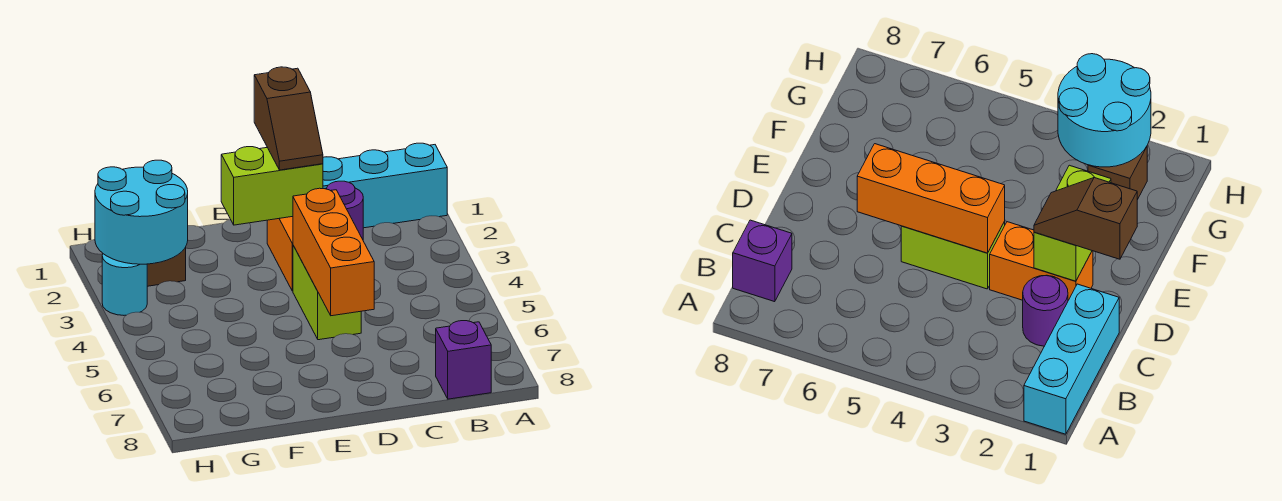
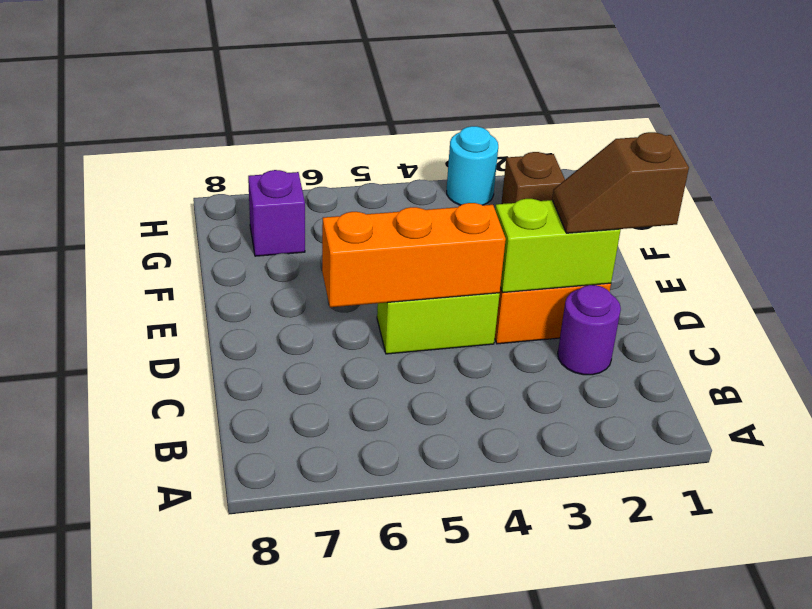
cyan brick A1:C1 level 1 -> none
purple brick B8 level 1 -> purple brick G7 level 1
lime brick D2:E2 level 2 -> lime brick D2:D3 level 2
cyan round brick G2:H3 level 2 -> none

